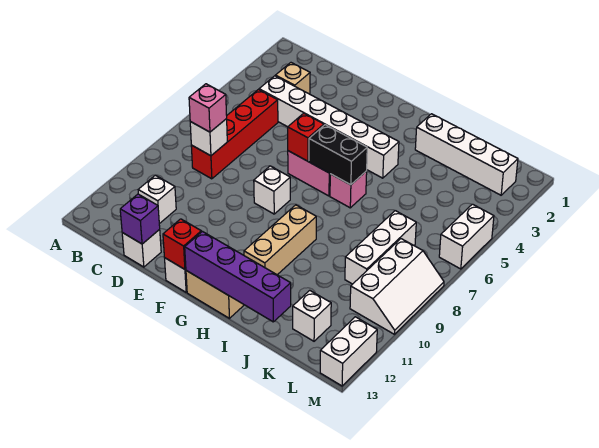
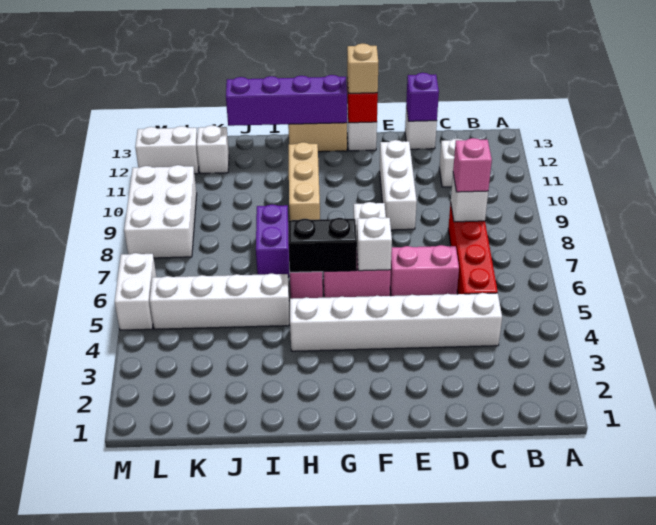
tan brick C3 level 1 -> tan brick F13 level 3
none -> pink brick D6:E6 level 1
red brick F6 level 2 -> white brick F6 level 2
white brick I2:L2 level 1 -> white brick I5:L5 level 1
none -> purple brick I7:I8 level 1
white brick K7:K9 level 1 -> white brick E9:E11 level 1
white slope L8:M10 level 1 top L -> white brick L8:M10 level 1
white brick M12:M13 level 1 -> white brick L12:M12 level 1

